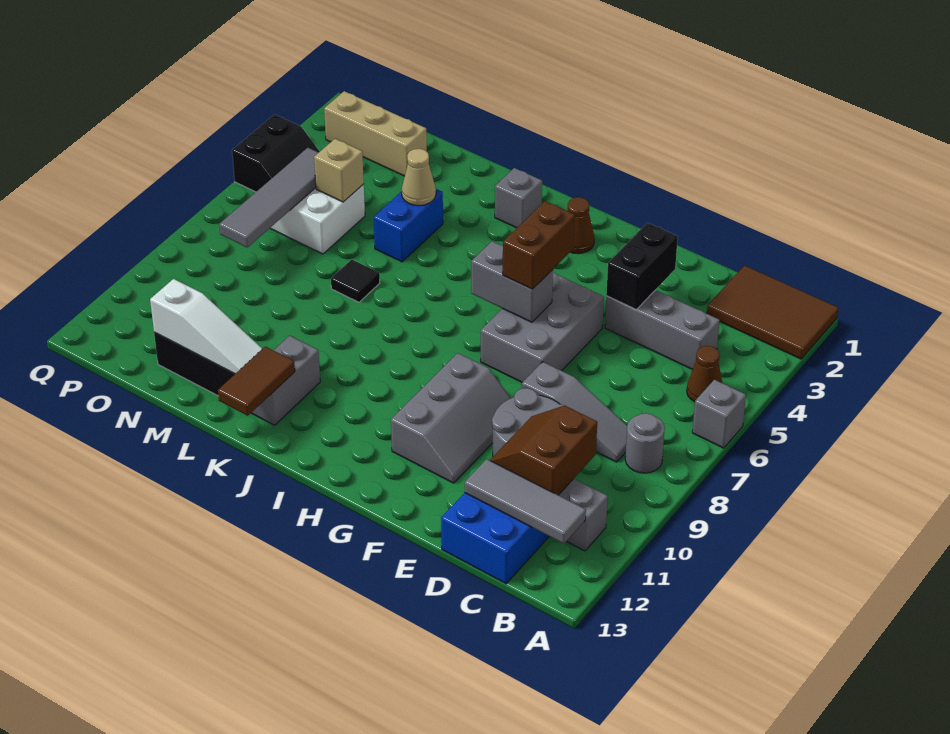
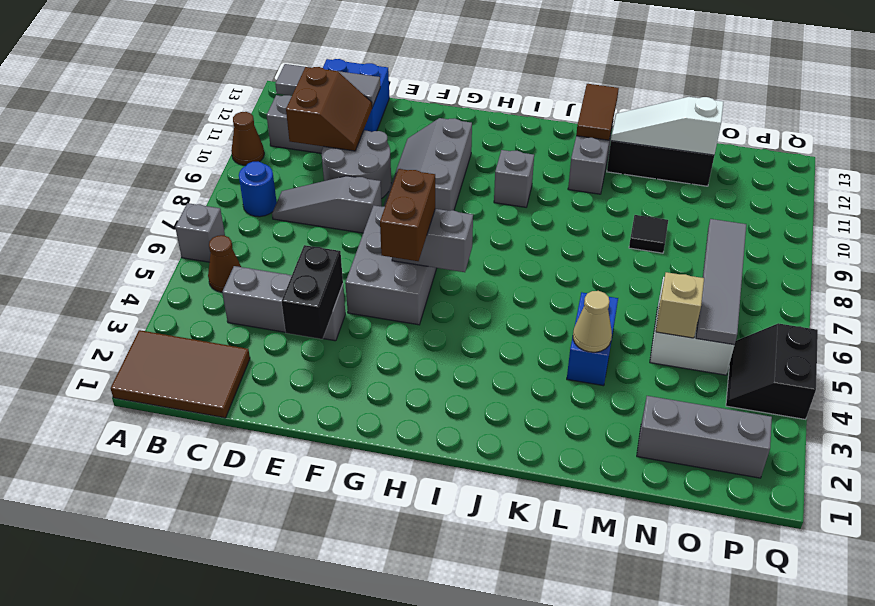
grey round brick B8 level 1 -> blue round brick B8 level 1
brown cone H2 level 1 -> brown cone A10 level 1
grey brick J2 level 1 -> grey brick I10 level 1
black tile L7 level 1 -> black tile M9 level 1
tan brick N2:P2 level 1 -> grey brick N2:P2 level 1

